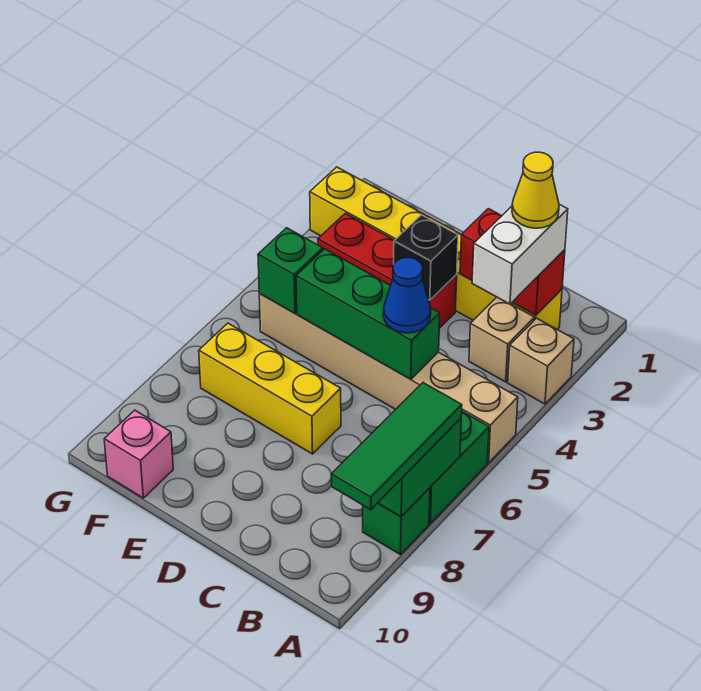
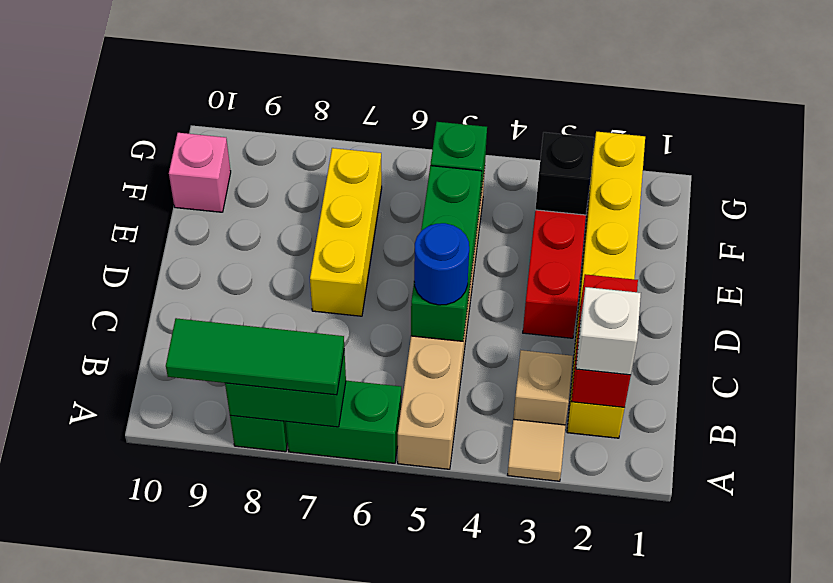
tan brick A3 level 1 -> tan tile A3 level 1
white brick B2:B3 level 3 -> white brick B2 level 3
yellow cone B2 level 4 -> none
blue cone C5 level 3 -> blue round brick C5 level 3
black brick D3 level 2 -> black brick F3 level 2

